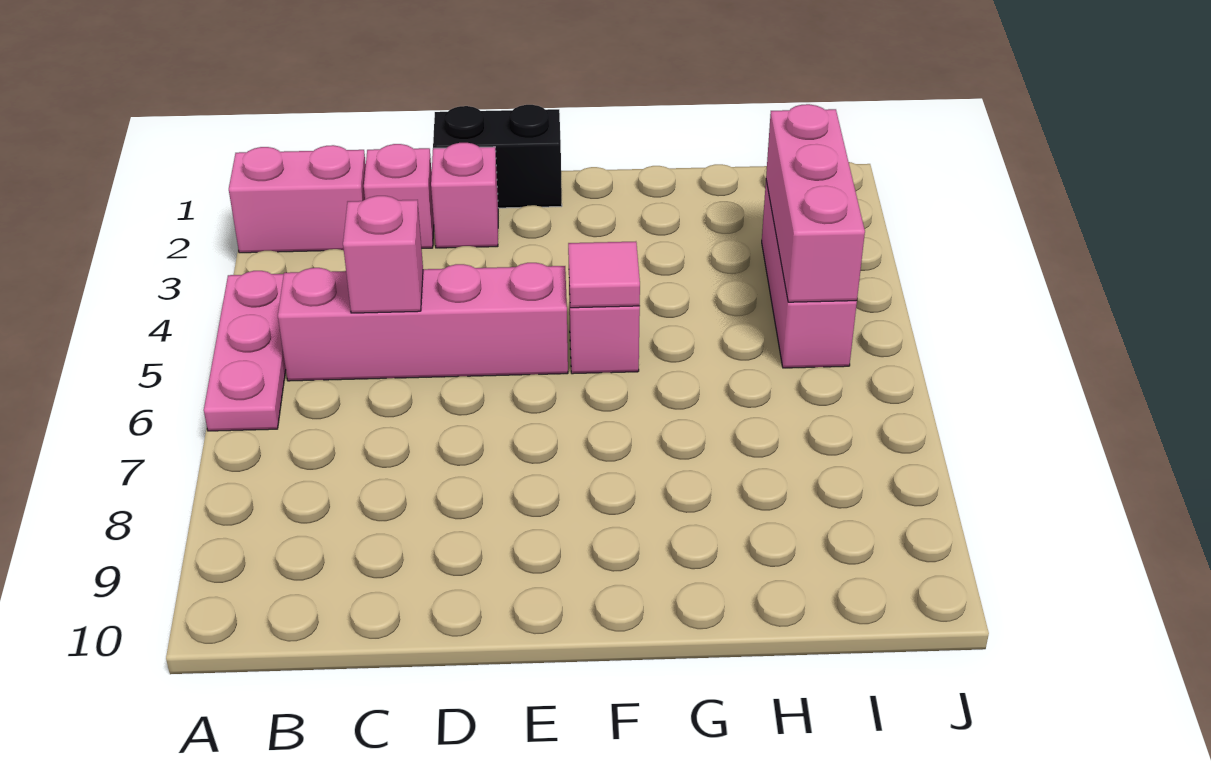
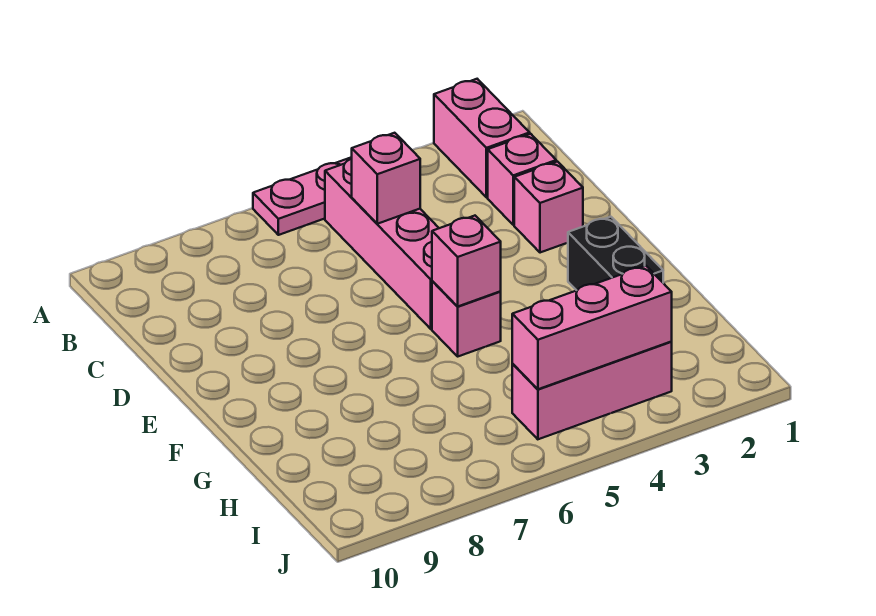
black brick D1:E1 level 1 -> black brick F2:G2 level 1
pink tile F5 level 2 -> pink brick F5 level 2

